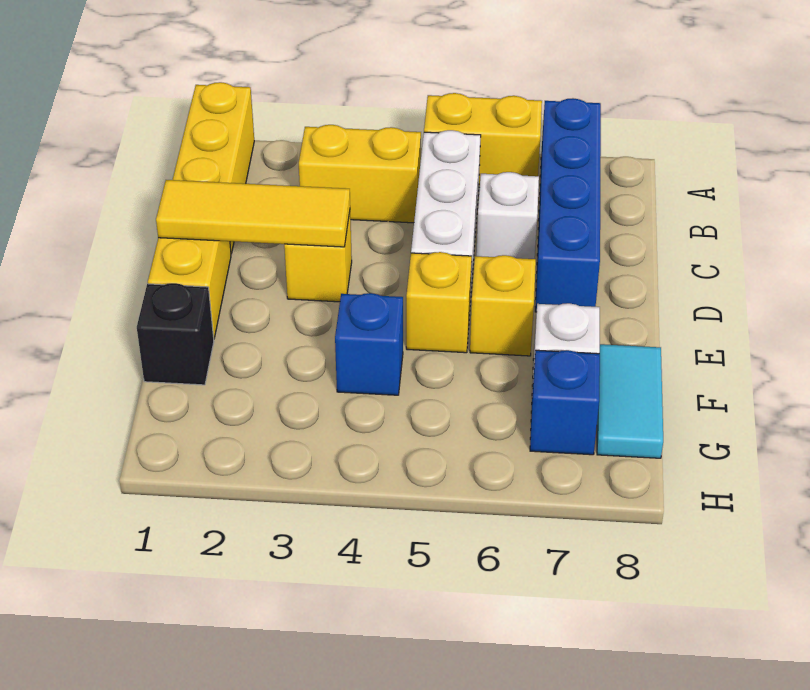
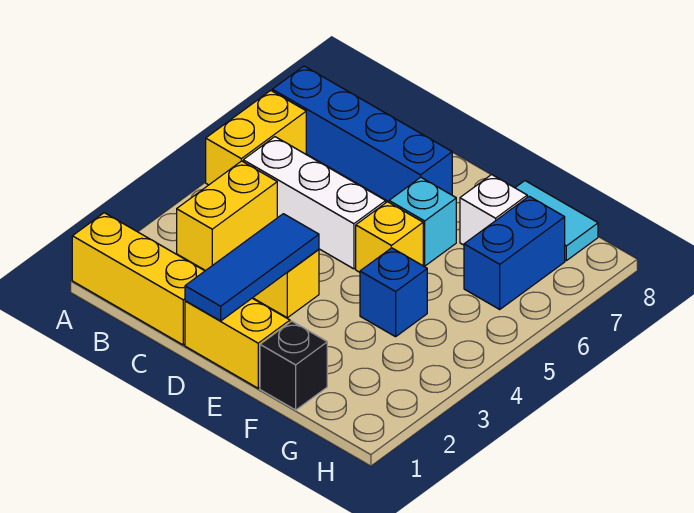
white brick C6 level 1 -> none
yellow tile D1:D3 level 2 -> blue tile D1:D3 level 2
yellow brick E6 level 1 -> cyan brick E6 level 1
blue brick G7 level 1 -> blue brick G6:G7 level 1

